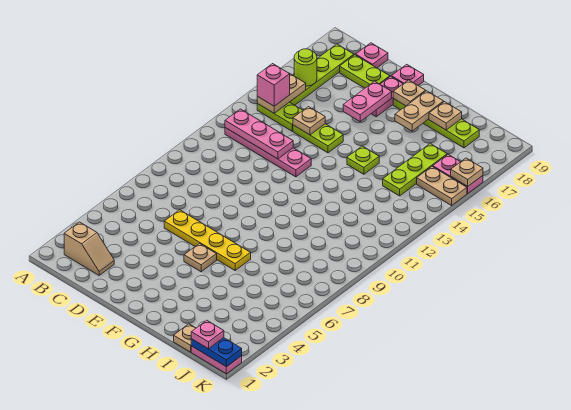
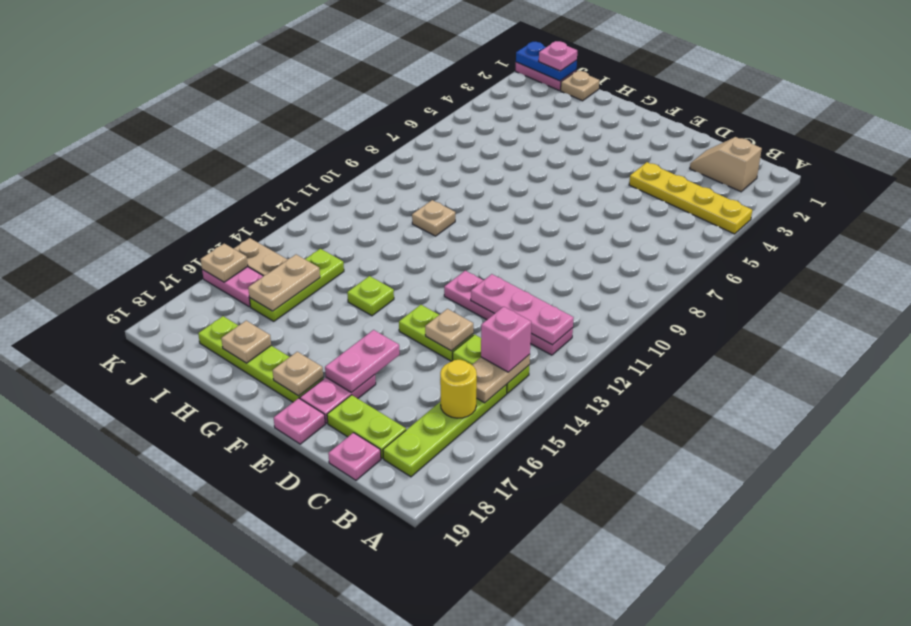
lime round brick B16 level 2 -> yellow round brick B16 level 2
yellow plate D6:G6 level 1 -> yellow plate A4:D4 level 1
tan plate F5 level 1 -> tan plate H10 level 1
tan plate G17:G18 level 2 -> tan plate I15:I16 level 2

